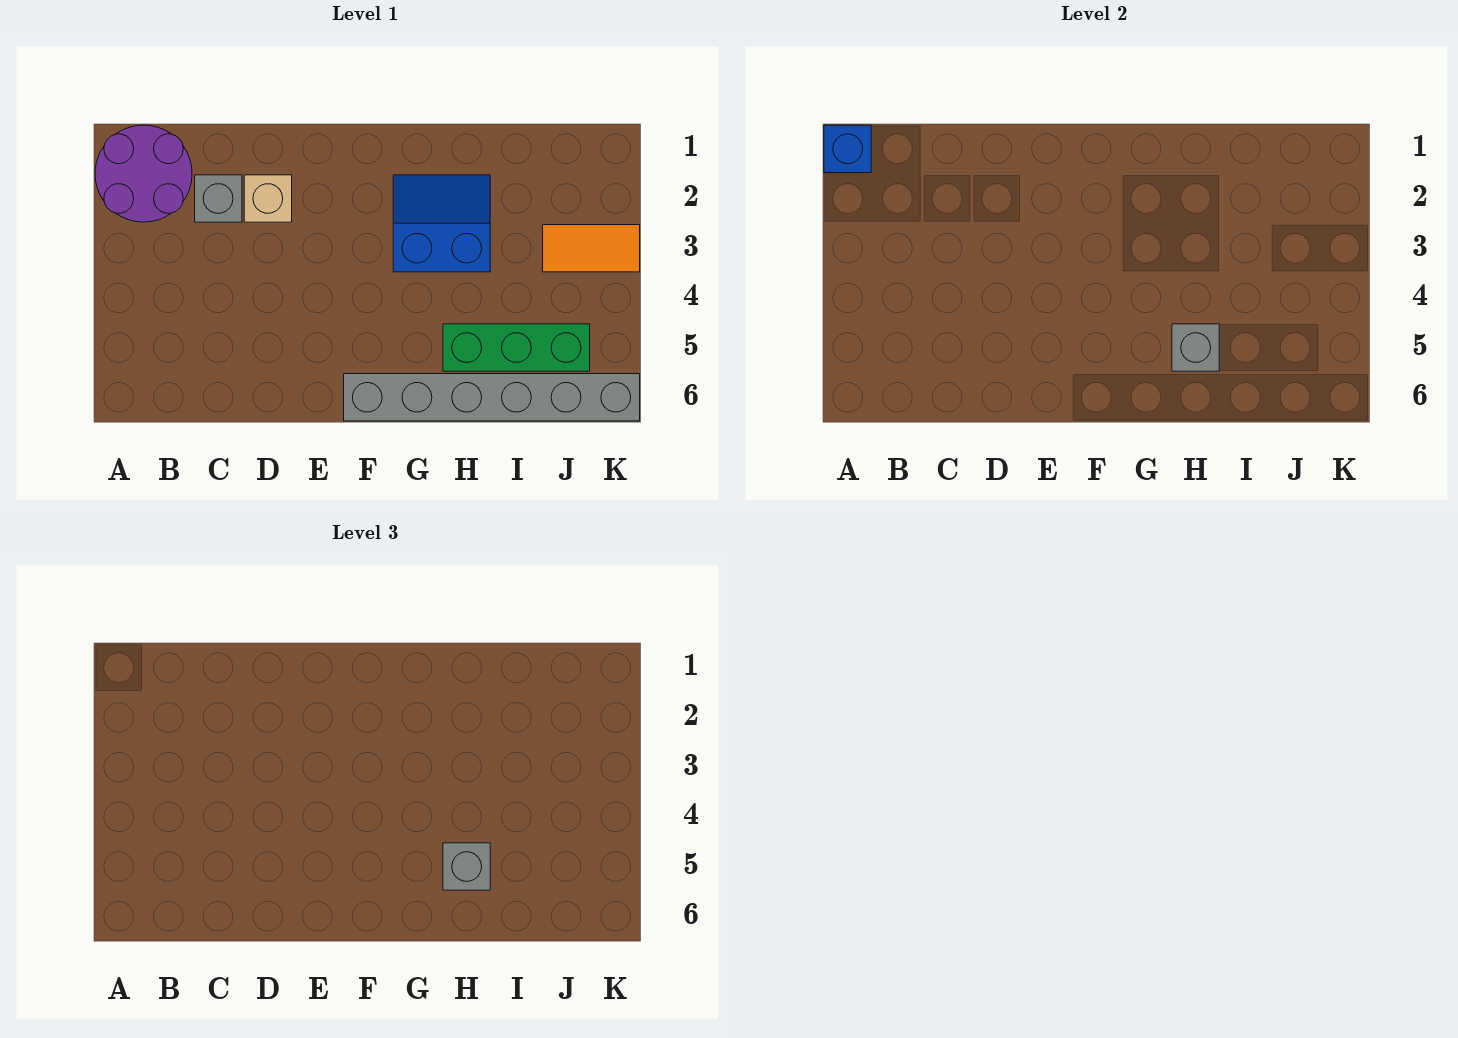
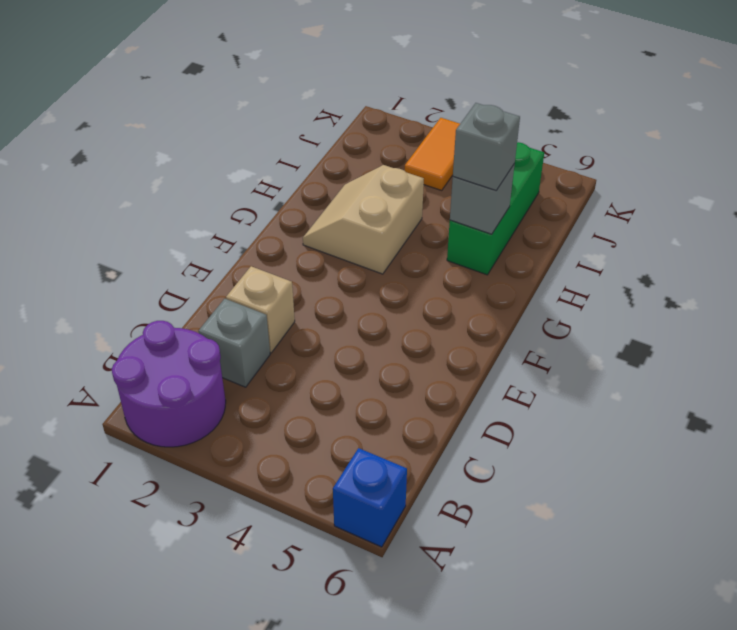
blue brick A1 level 2 -> blue brick A6 level 1
grey brick F6:K6 level 1 -> none
blue slope G2:H3 level 1 top 3 -> tan slope G2:H3 level 1 top 3

